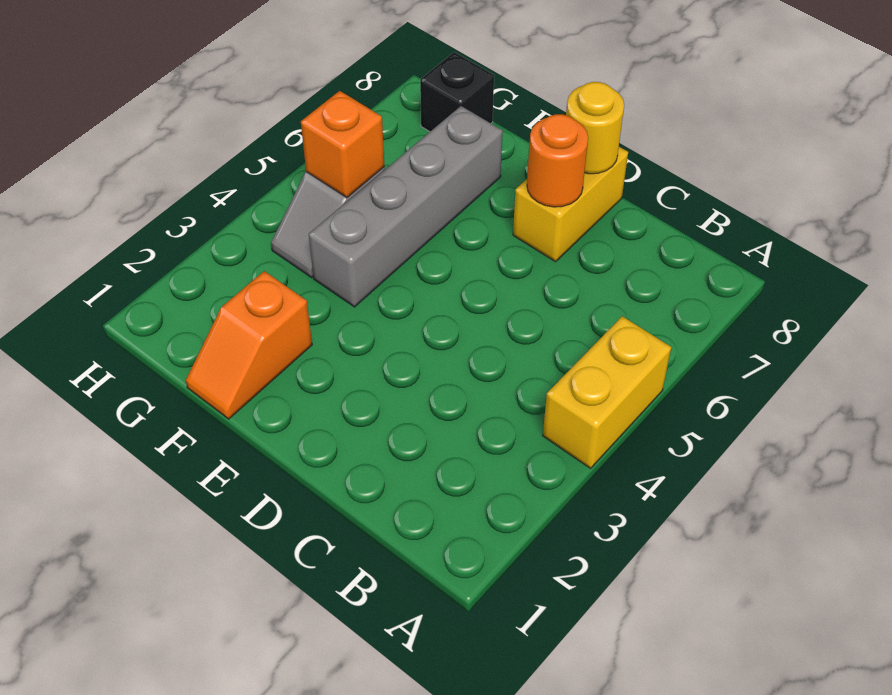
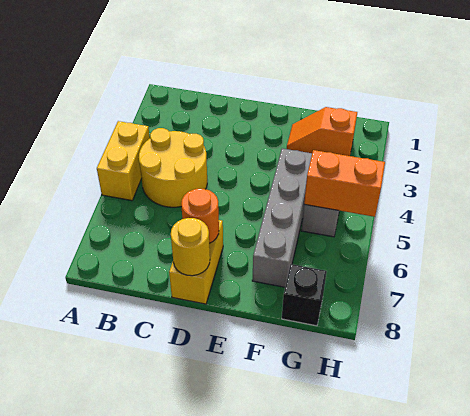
none -> yellow round brick B4:C5 level 1
orange slope F1:F2 level 1 top 2 -> orange slope F2:G2 level 1 top G
orange brick G5 level 2 -> orange brick G5:H5 level 2

